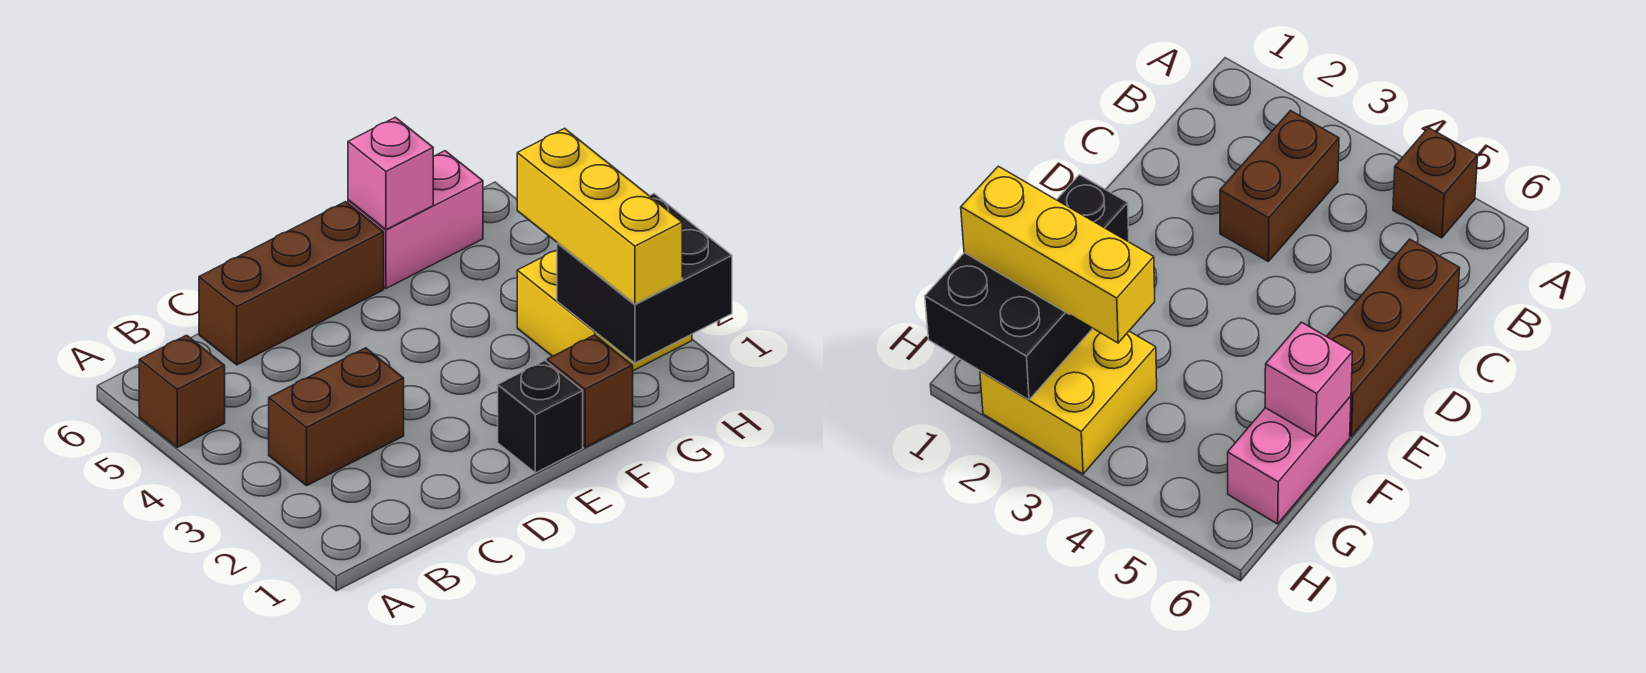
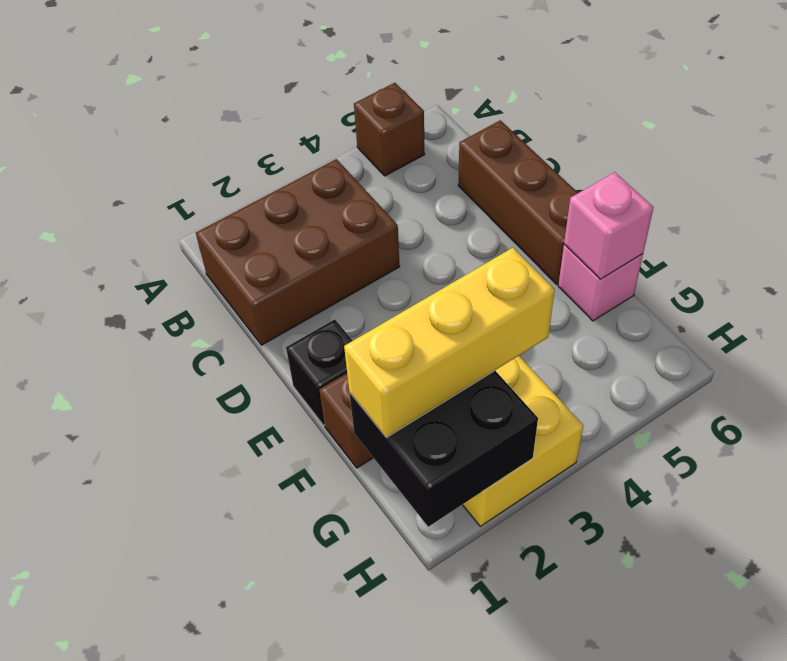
brown brick B3:C3 level 1 -> brown brick B1:C3 level 1
pink brick F6:G6 level 1 -> pink brick F6 level 1

